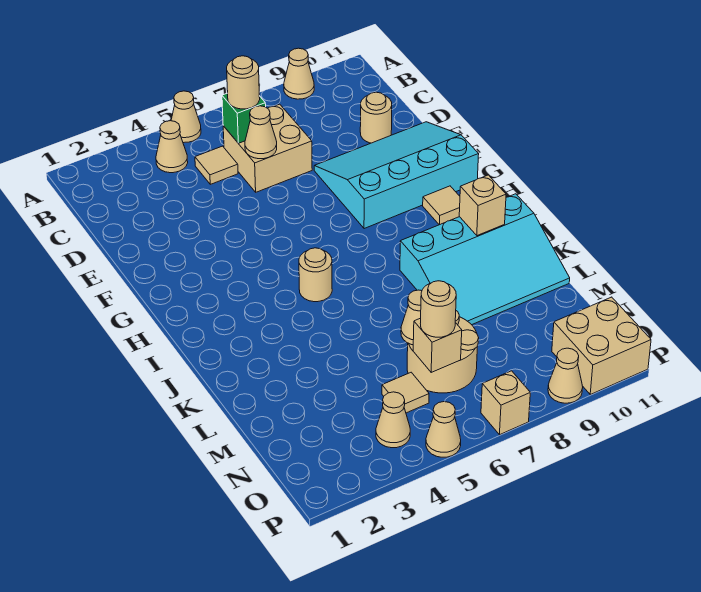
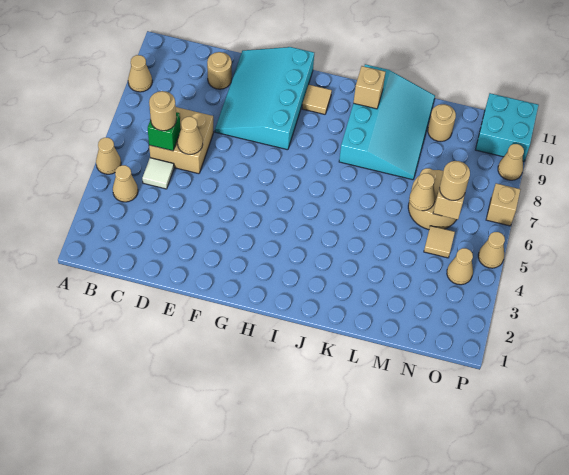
tan tile C5 level 1 -> white tile C5 level 1
tan round brick I5 level 1 -> tan round brick M10 level 1
tan brick O10:P11 level 1 -> cyan brick O10:P11 level 1

